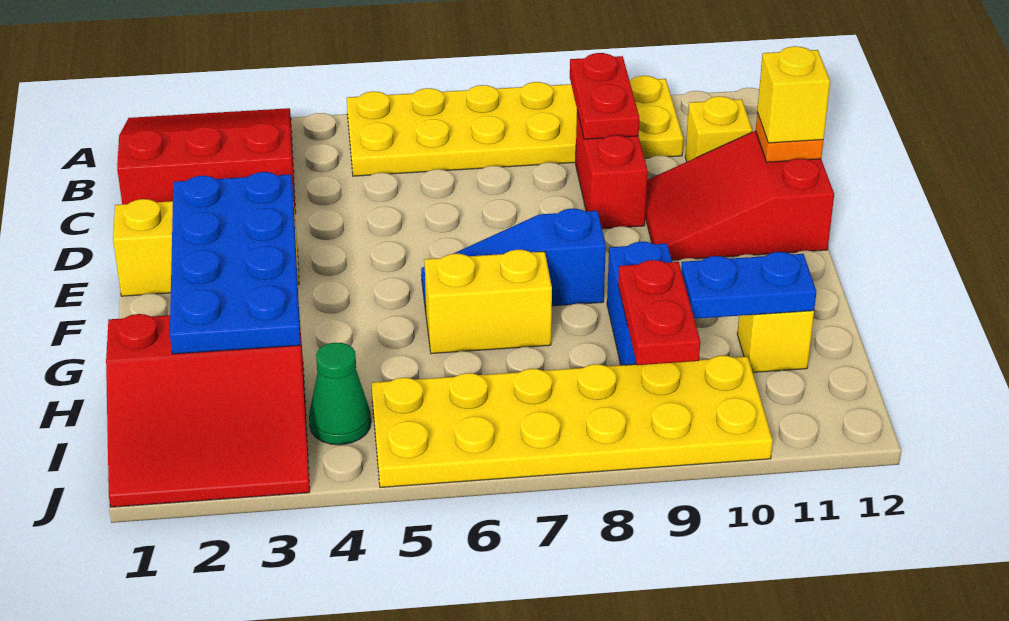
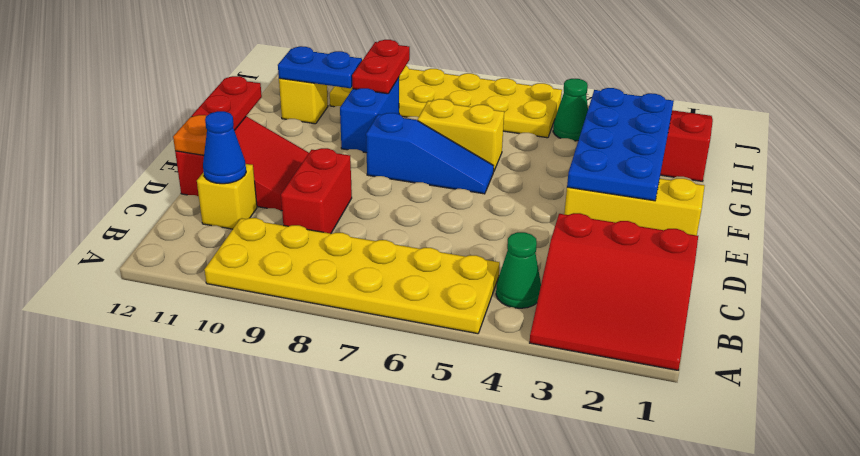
none -> green cone B4 level 1
red plate B9:C9 level 2 -> red plate E12:F12 level 2
none -> blue cone C11 level 2
yellow brick D12 level 3 -> none

